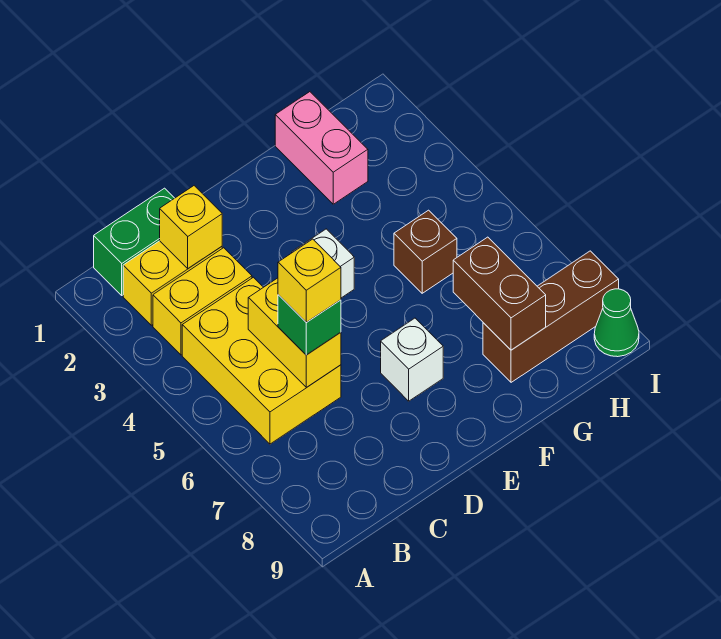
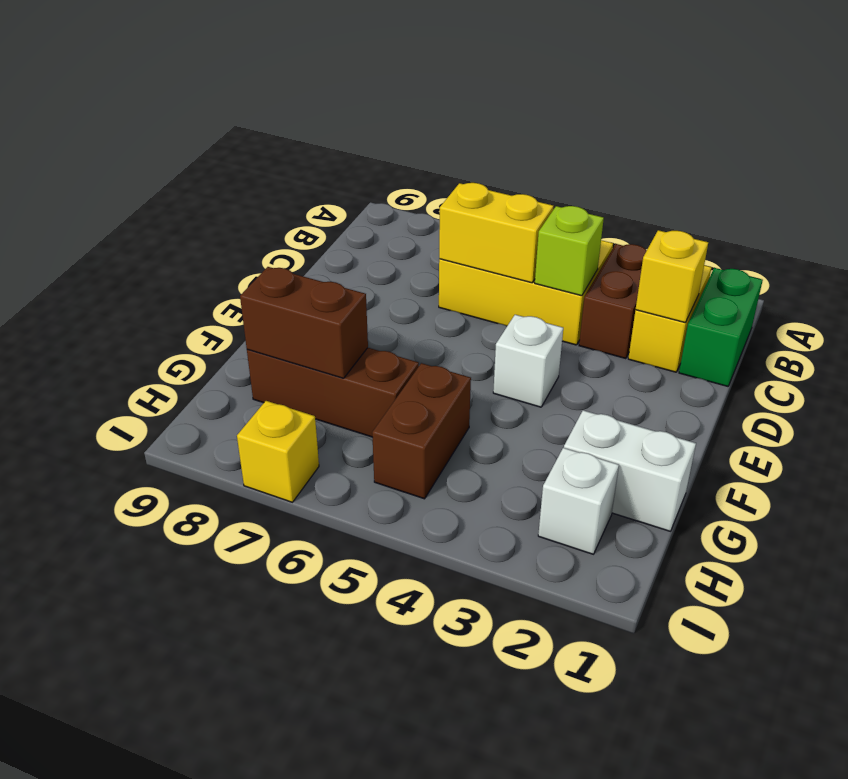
yellow brick B3:C3 level 1 -> brown brick B3:C3 level 1
none -> lime brick C4 level 2
green brick C6 level 3 -> none
yellow brick C6 level 4 -> yellow brick I7 level 1
white brick E7 level 1 -> white brick H2 level 1
pink brick G1:G2 level 1 -> white brick G1:G2 level 1
brown brick G5 level 1 -> brown brick G5:H5 level 1
brown brick G8:I8 level 1 -> brown brick G6:G8 level 1
green cone I9 level 1 -> none

